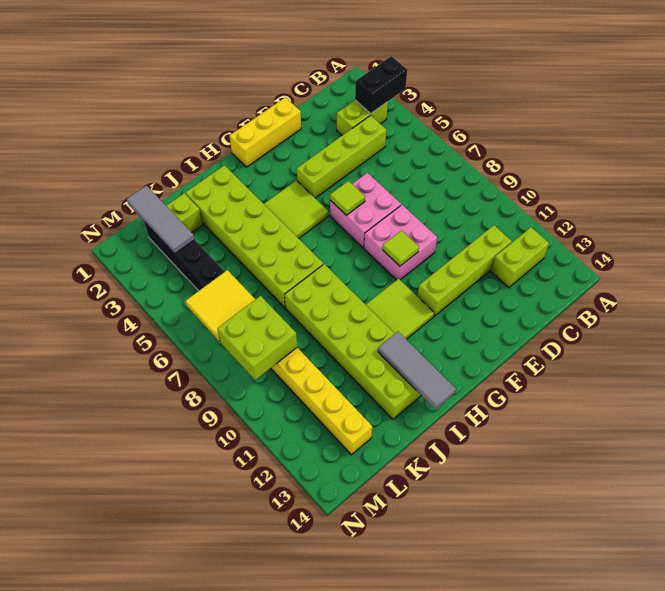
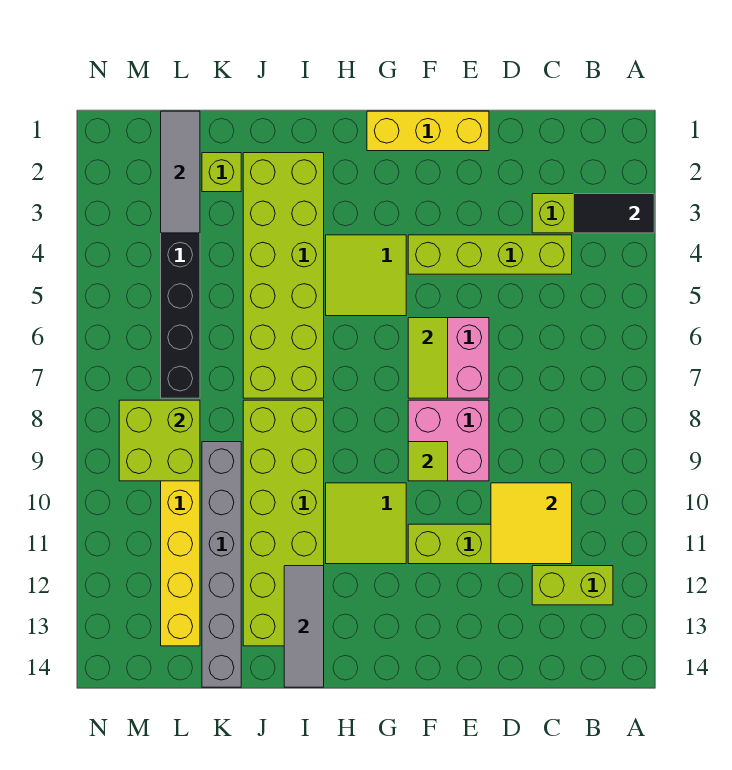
black brick A3:B3 level 2 -> black tile A3:B3 level 2
lime tile F6 level 2 -> lime tile F6:F7 level 2
none -> grey brick K9:K14 level 1
yellow tile L6:M7 level 2 -> yellow tile C10:D11 level 2

